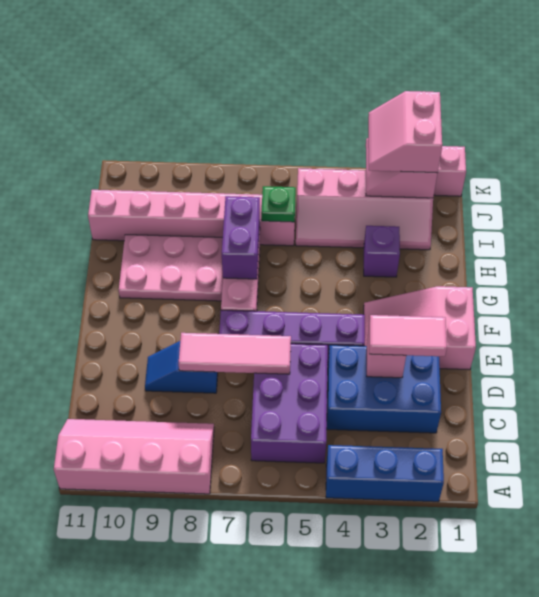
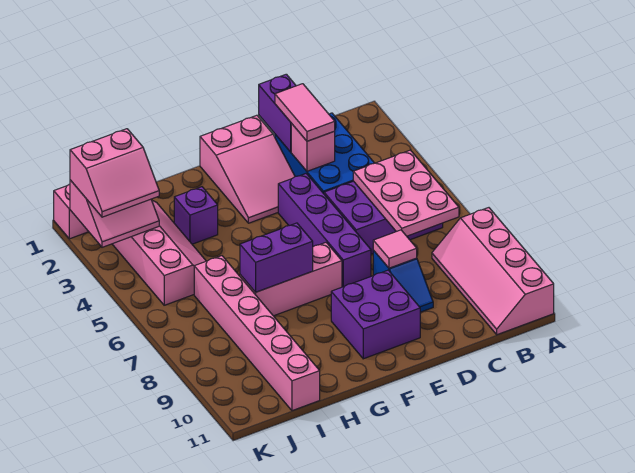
blue brick A2:A4 level 1 -> none
none -> purple brick D1:D2 level 2
pink tile D6:D8 level 2 -> pink tile D8 level 2
none -> purple brick E9:F10 level 1
pink plate G8:H10 level 1 -> pink plate B5:C7 level 2
green plate I6 level 2 -> none

